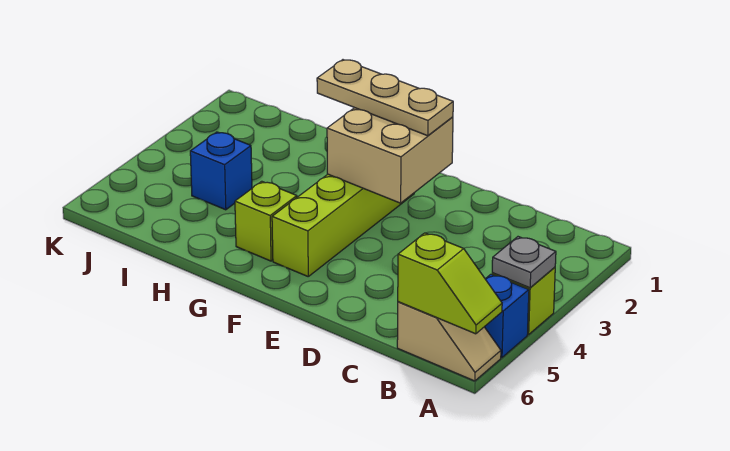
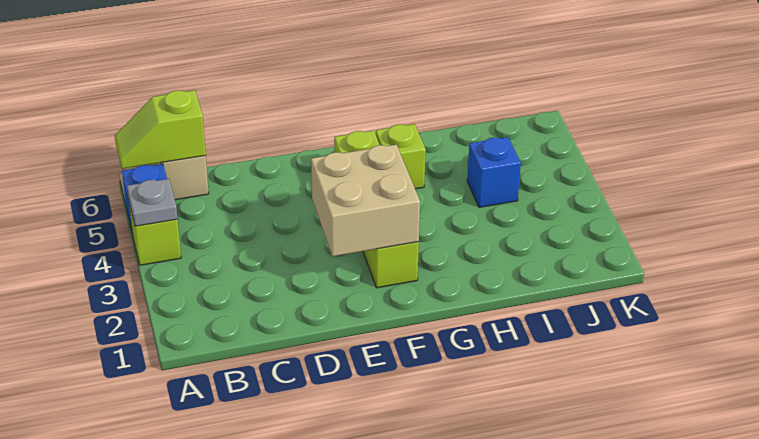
tan plate E2:G2 level 3 -> none

